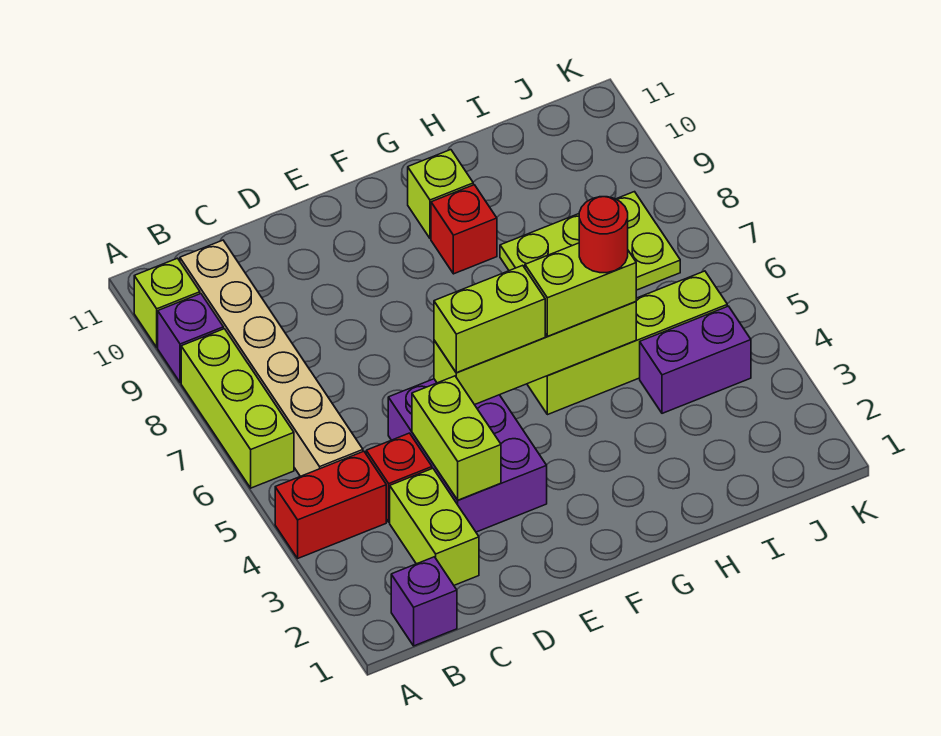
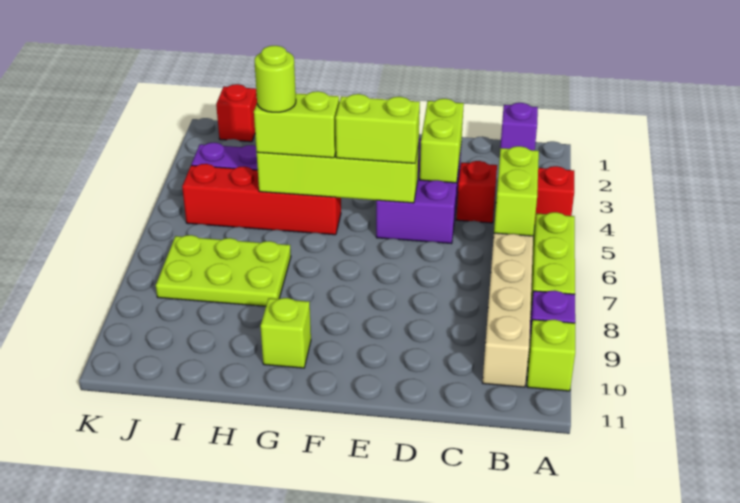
lime brick C2:C3 level 1 -> lime brick B5:B6 level 2
lime brick G5:J5 level 1 -> red brick G5:J5 level 1
red brick G9 level 1 -> red brick J1 level 1
red round brick H5 level 4 -> lime round brick H5 level 4

